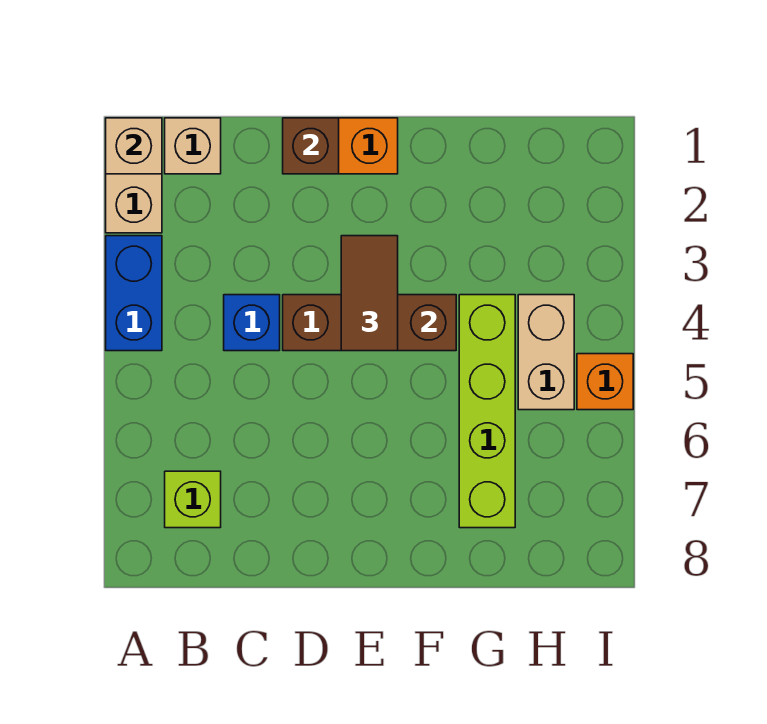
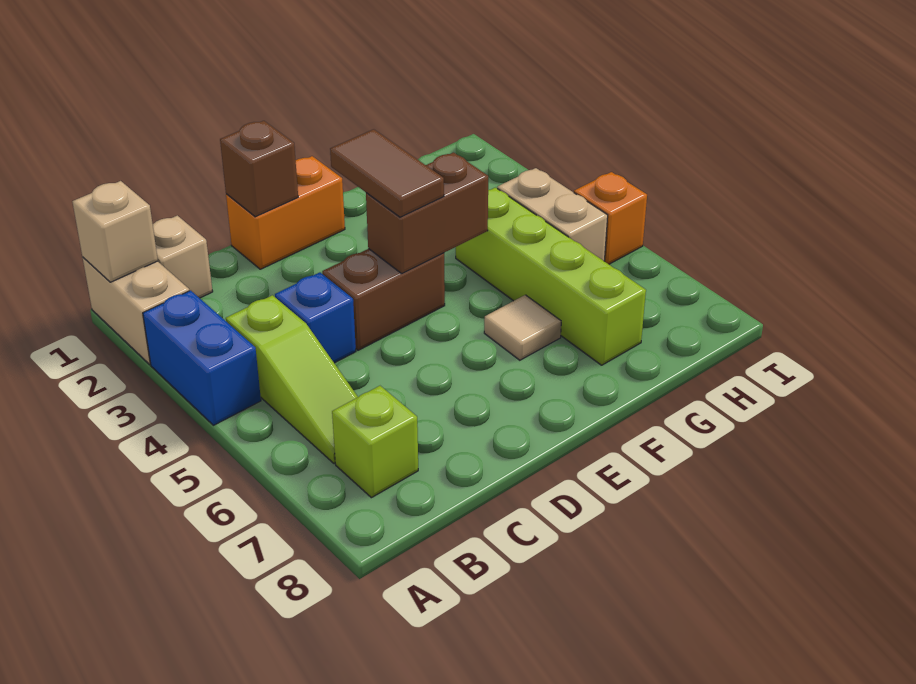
none -> lime slope B4:B6 level 1 top 4
none -> tan tile F6 level 1

